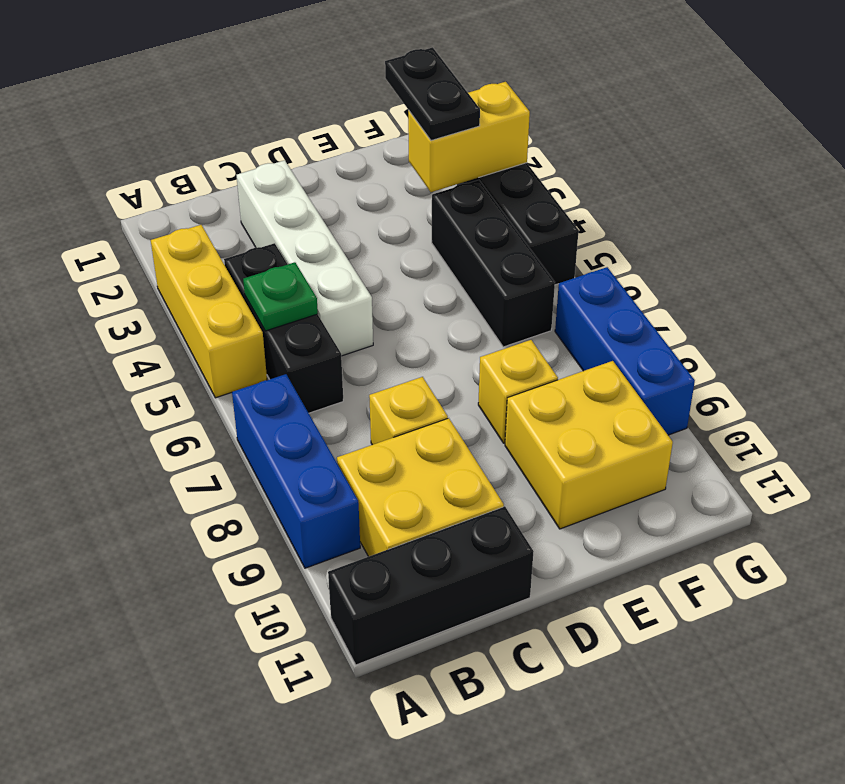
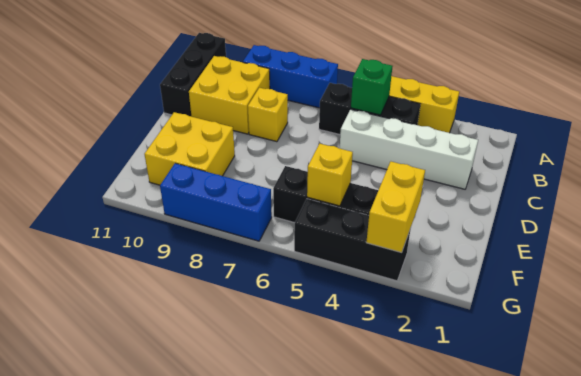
green plate B5 level 2 -> green brick B5 level 2
yellow brick E8 level 1 -> yellow brick F5 level 2
black plate F2:F3 level 3 -> none

